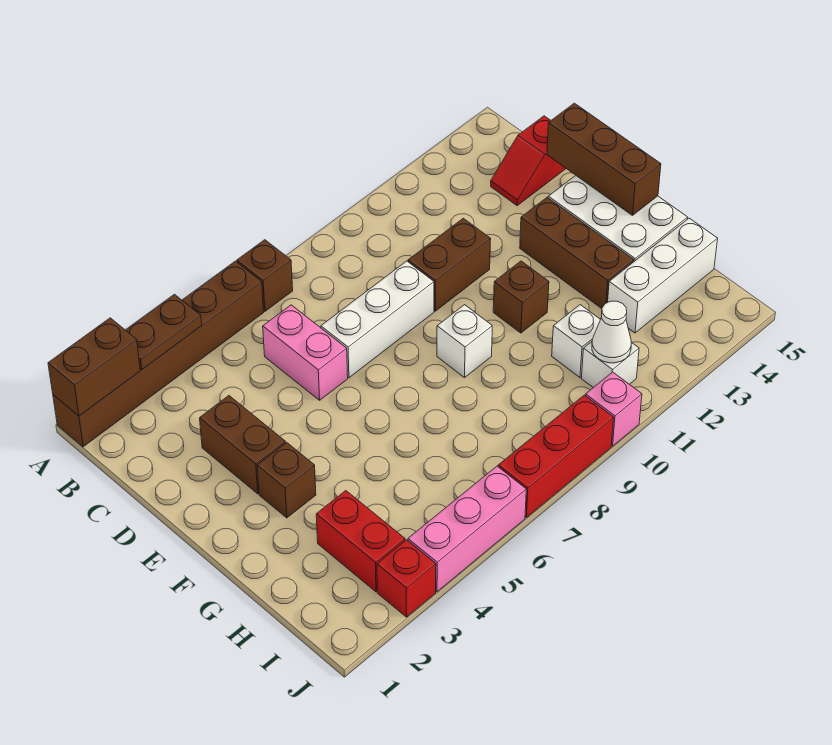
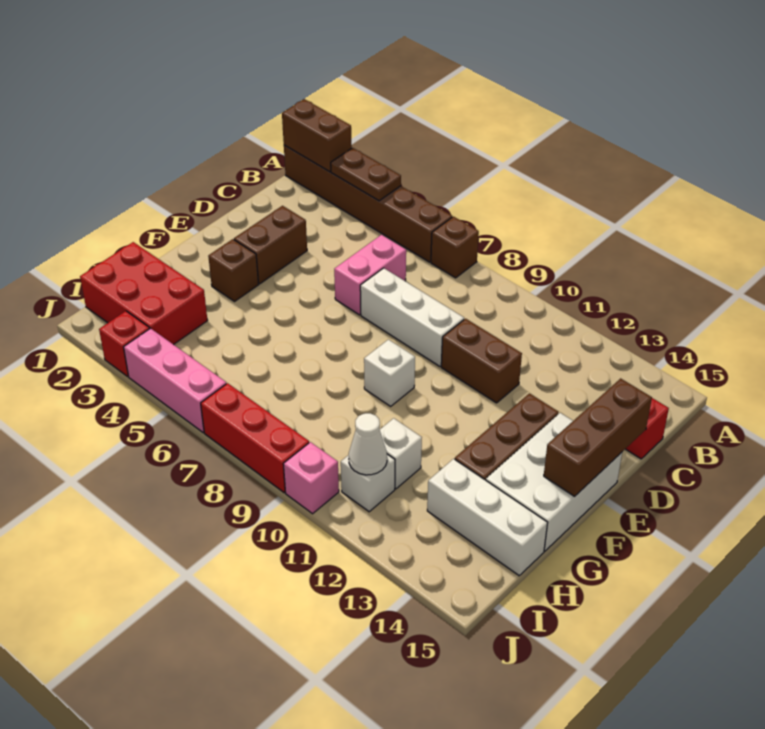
brown brick F11 level 1 -> none
red brick H3:I3 level 1 -> red brick H1:I3 level 1

